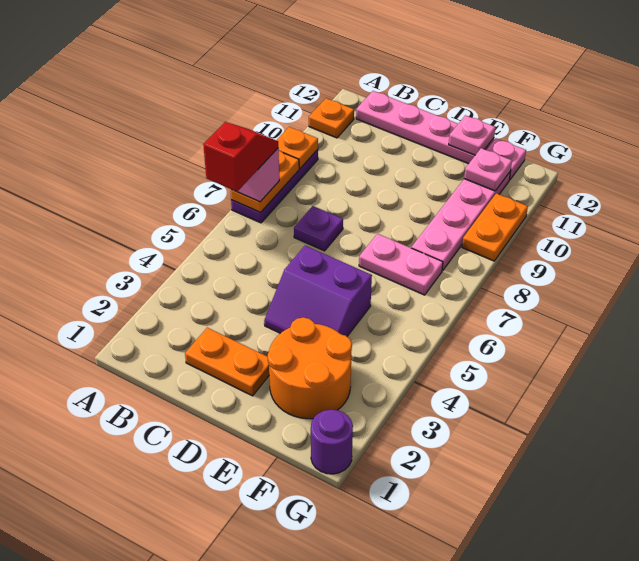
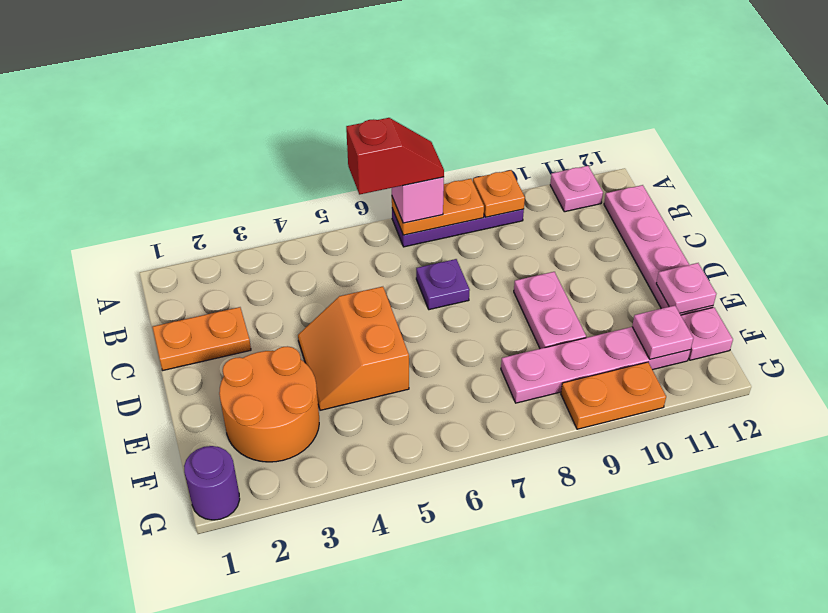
orange plate A11 level 1 -> pink plate A11 level 1
orange plate C2:D2 level 1 -> orange plate C1:C2 level 1
purple slope D4:E5 level 1 top 5 -> orange slope D4:E5 level 1 top 5
pink plate E7:F7 level 1 -> pink plate D9:E9 level 1

